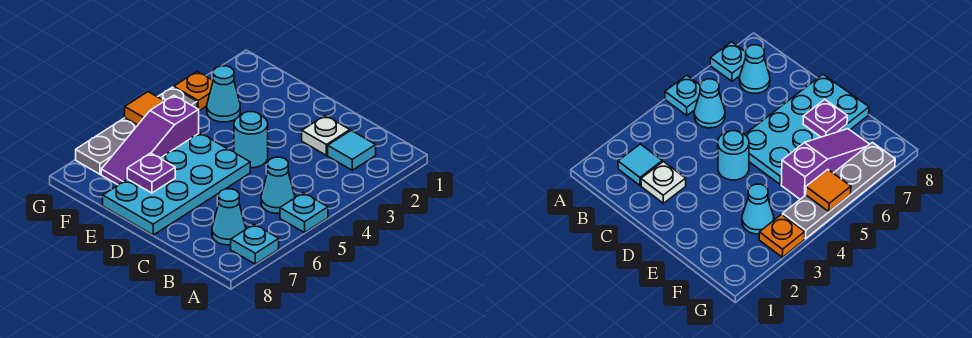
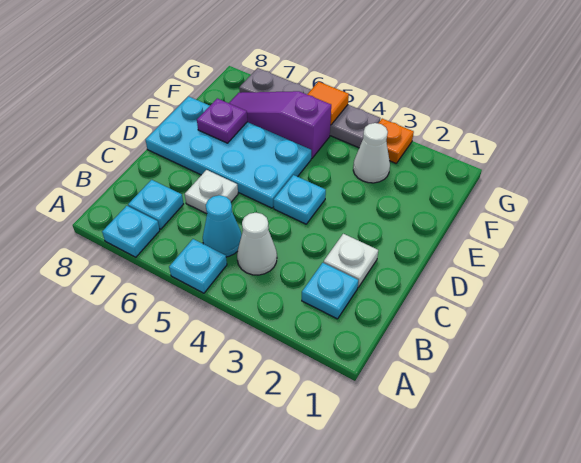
cyan tile B2 level 1 -> cyan plate B2 level 1
none -> white cone B4 level 1
cyan cone B7 level 1 -> cyan plate B7 level 1
none -> white plate C6 level 1
cyan round brick D4 level 1 -> cyan plate D4 level 1
cyan cone F3 level 1 -> white cone F3 level 1

